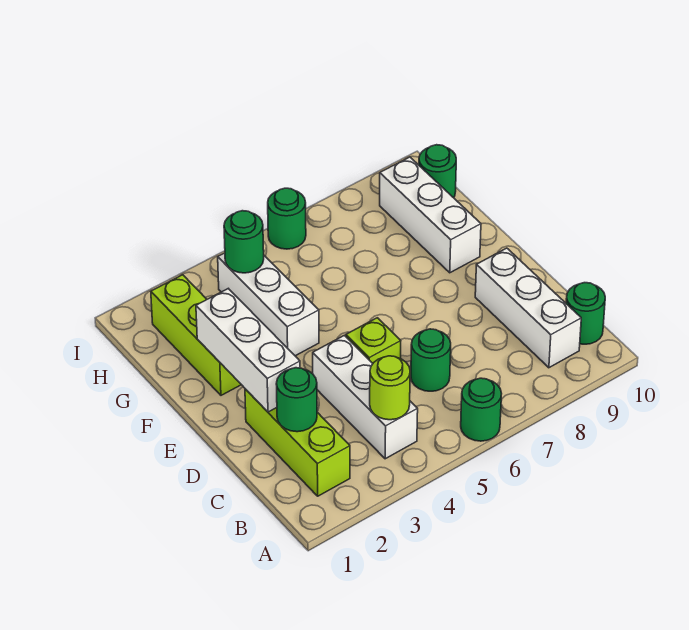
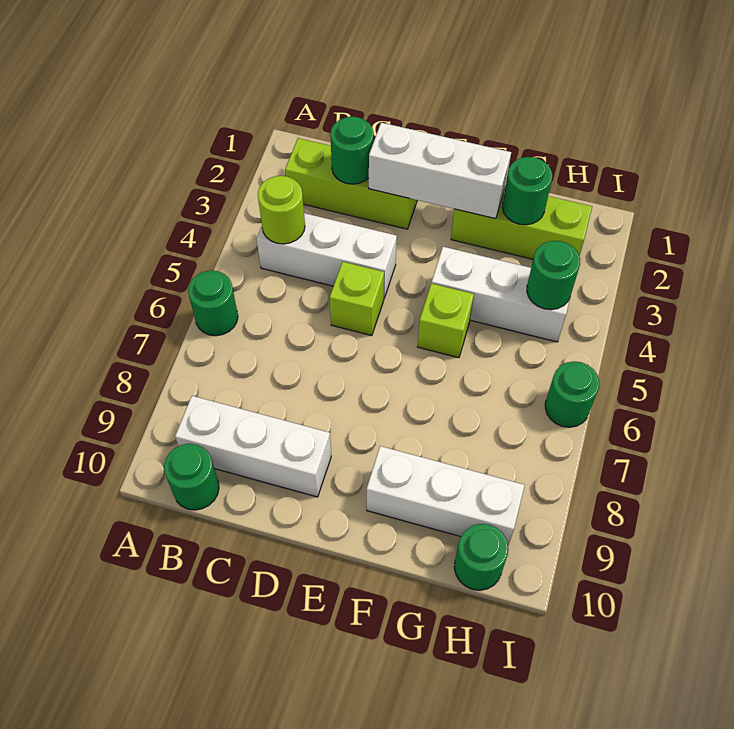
green round brick C6 level 1 -> green round brick G2 level 2
none -> lime brick F5 level 1

